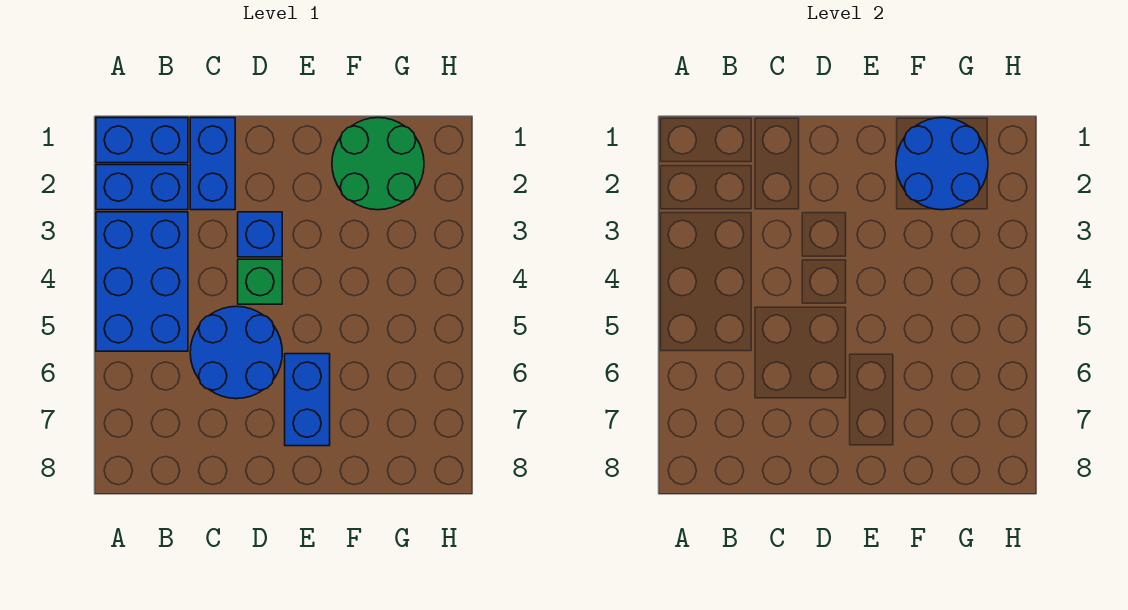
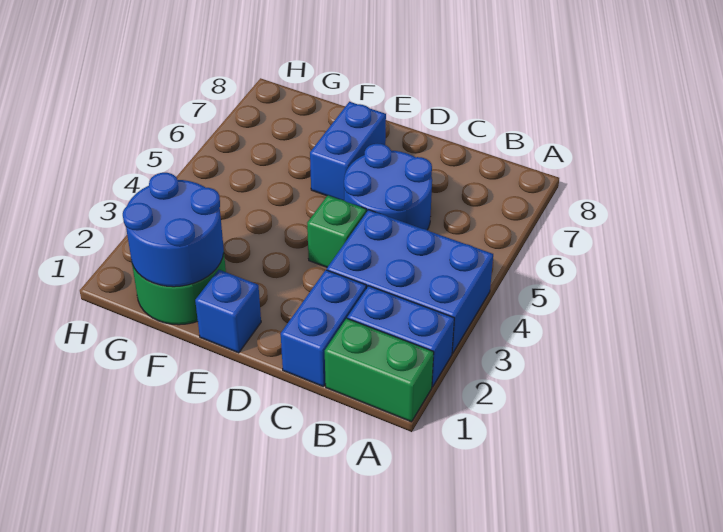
blue brick A1:B1 level 1 -> green brick A1:B1 level 1
blue brick A3:B5 level 1 -> blue brick A3:C4 level 1
blue brick D3 level 1 -> blue brick E1 level 1

